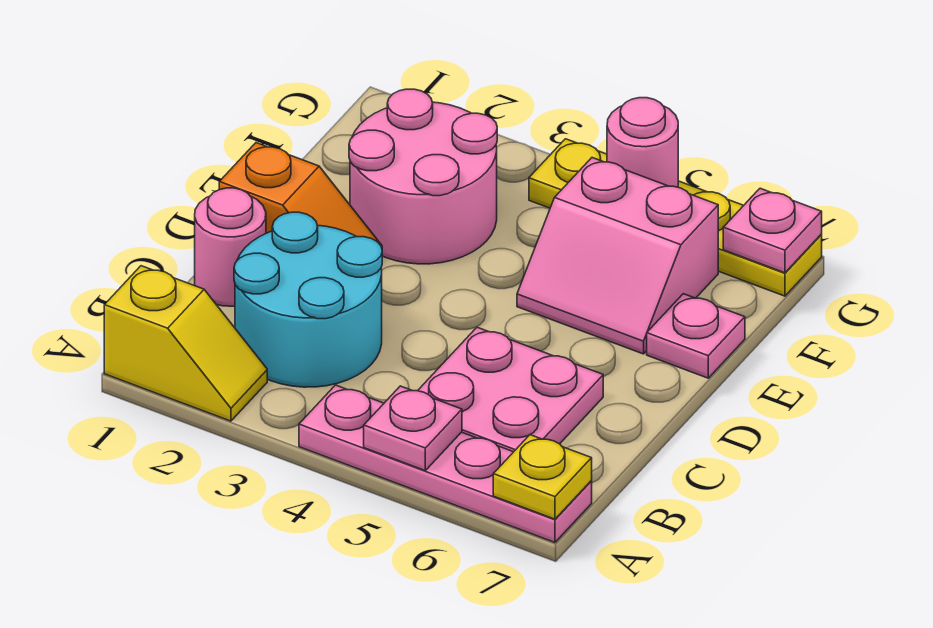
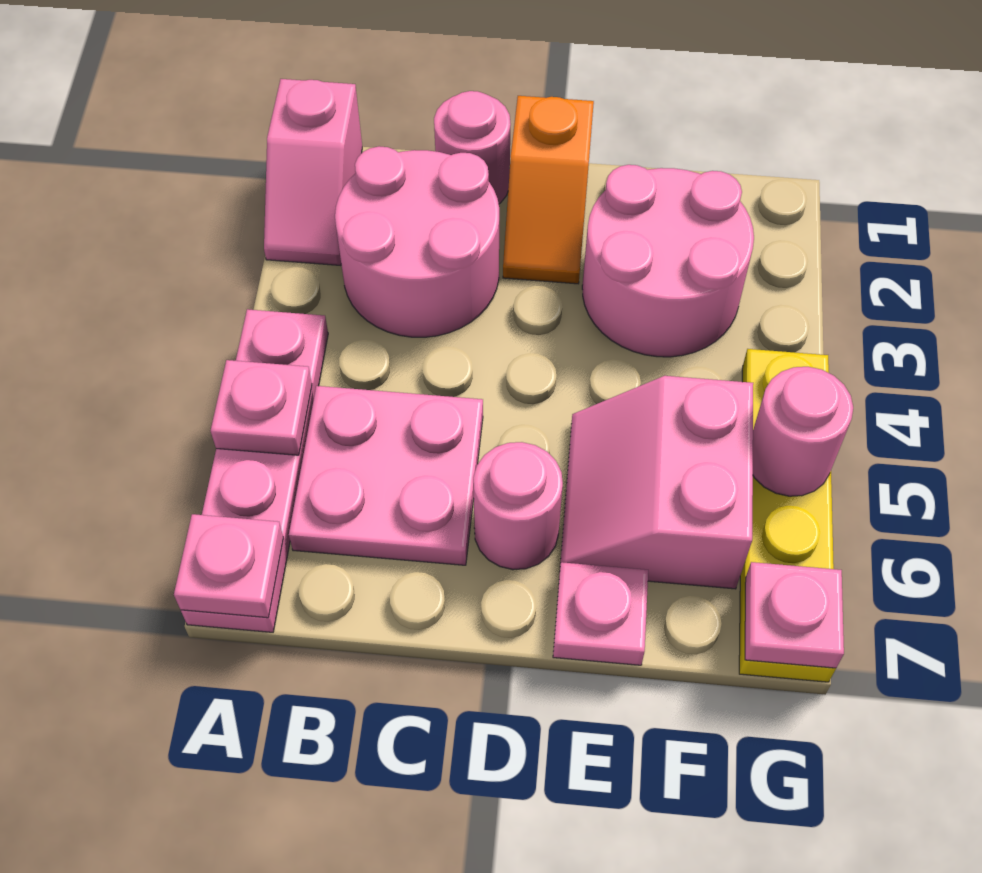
yellow slope A1:A2 level 1 top 1 -> pink slope A1:A2 level 1 top 1
yellow plate A7 level 2 -> pink plate A7 level 2
cyan round brick B2:C3 level 1 -> pink round brick B2:C3 level 1
none -> pink round brick D6 level 1

